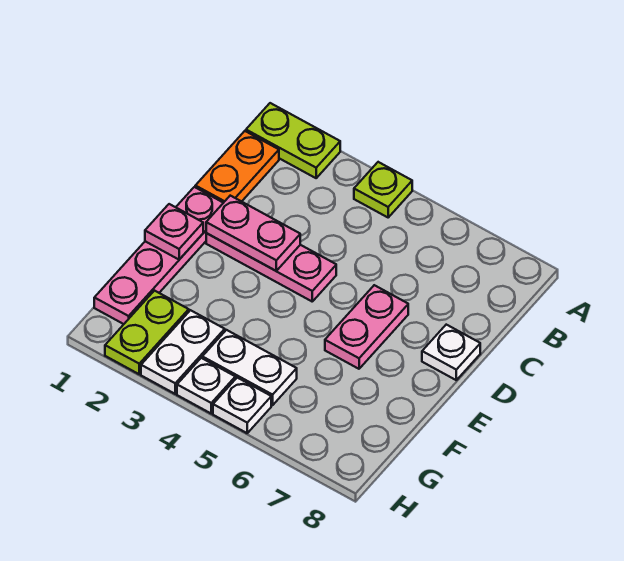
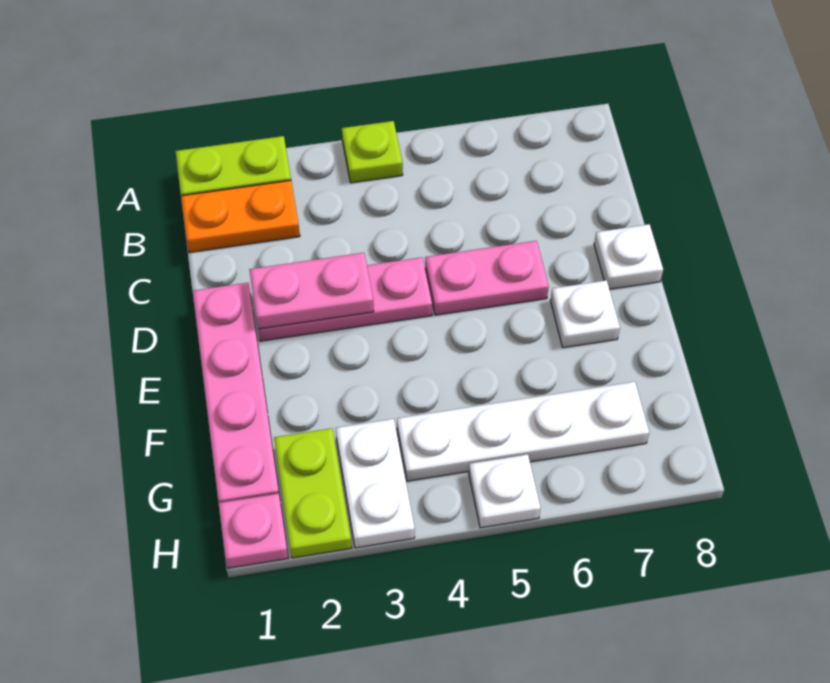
orange plate B1:C1 level 1 -> orange plate B1:B2 level 1
pink plate D6:E6 level 1 -> pink plate D5:D6 level 1
pink plate E1 level 2 -> pink plate H1 level 1
white plate G4:G5 level 1 -> white plate G4:G7 level 1
white plate H4 level 1 -> white plate E7 level 1

